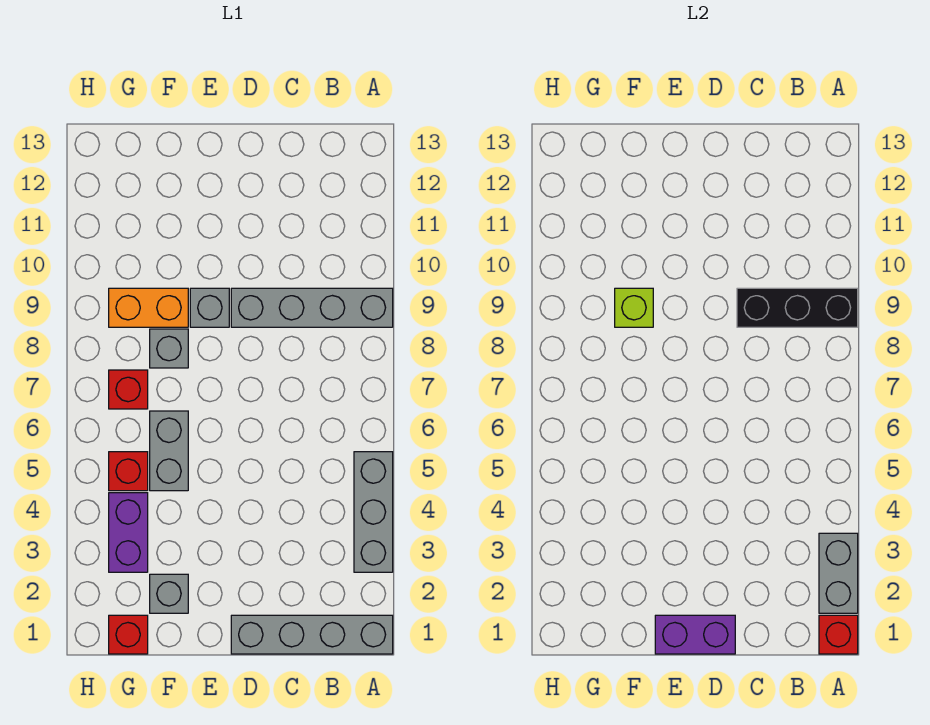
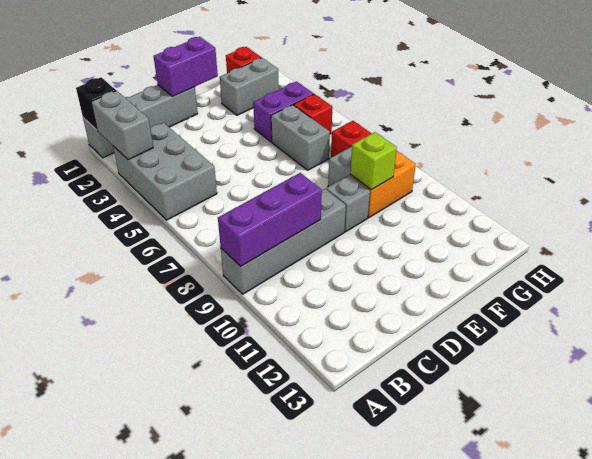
red brick A1 level 2 -> black brick A1 level 2
grey brick A3:A5 level 1 -> grey brick A3:B5 level 1
black brick A9:C9 level 2 -> purple brick A9:C9 level 2
grey brick F2 level 1 -> grey brick F2:G2 level 1
purple brick G3:G4 level 1 -> purple brick F4:G4 level 1

